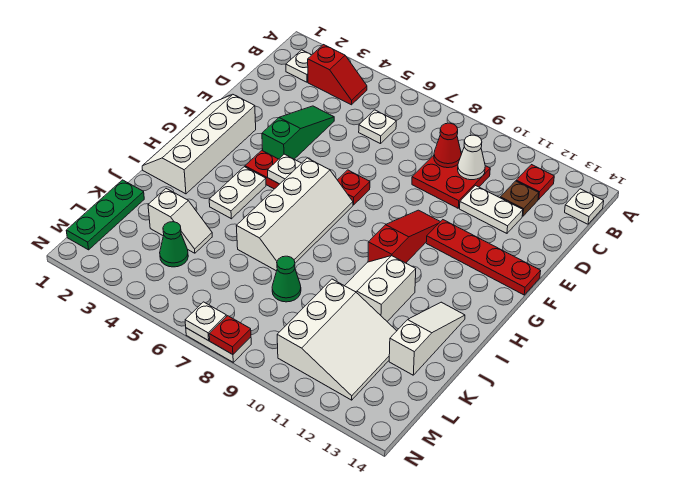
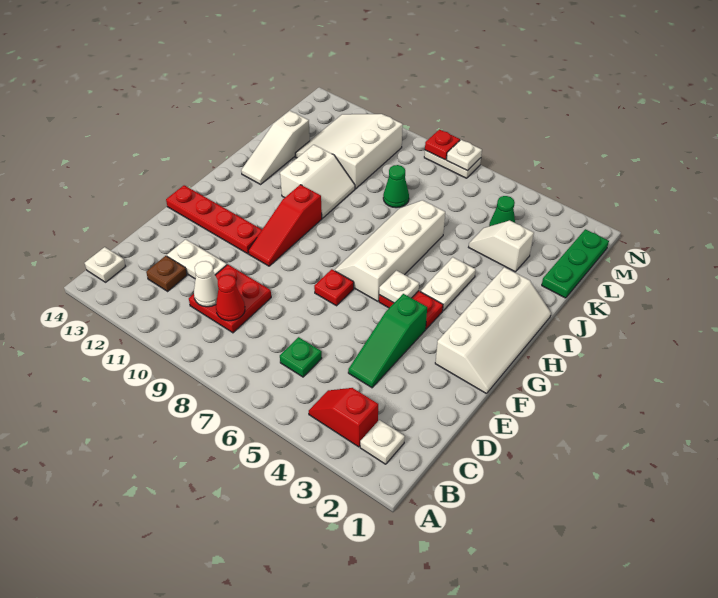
red plate B12 level 1 -> none
white plate C6 level 1 -> green plate C6 level 1

